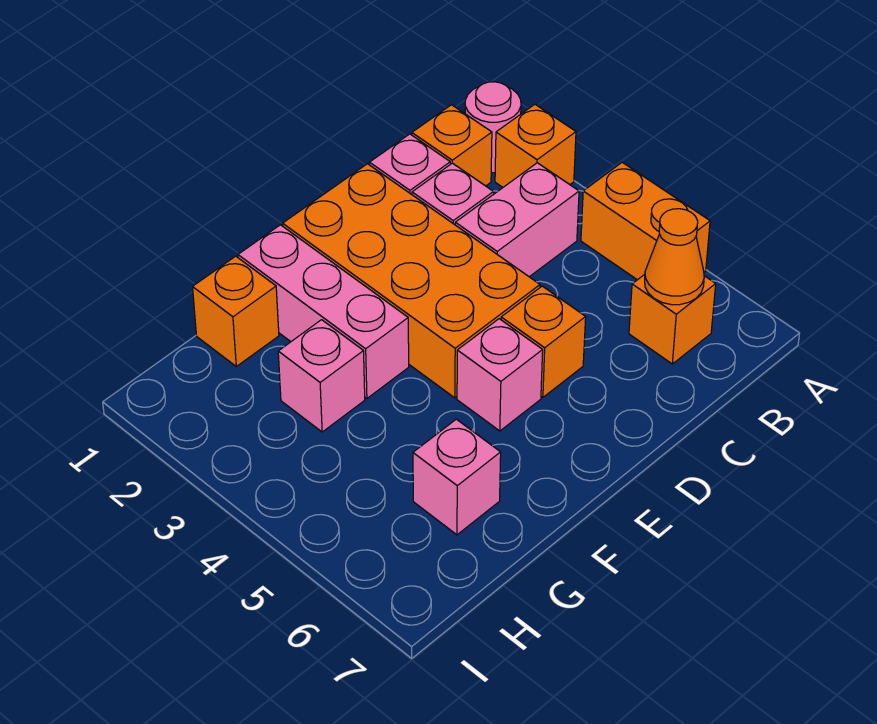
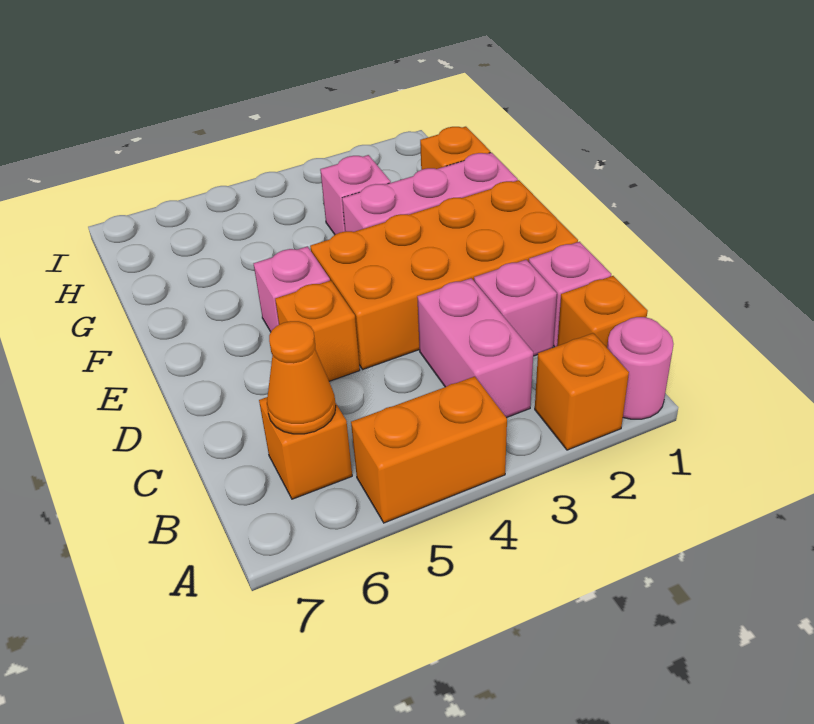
pink brick G6 level 1 -> none

